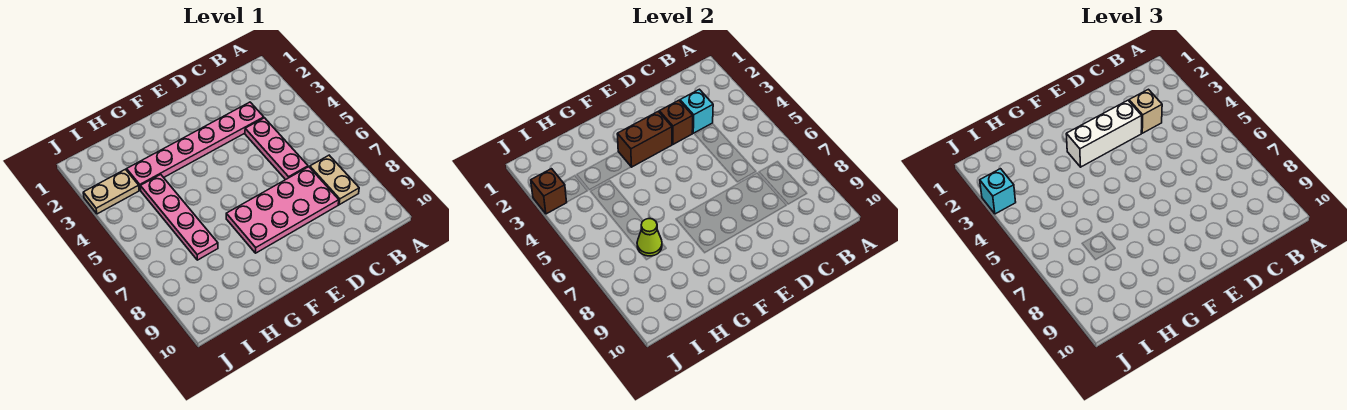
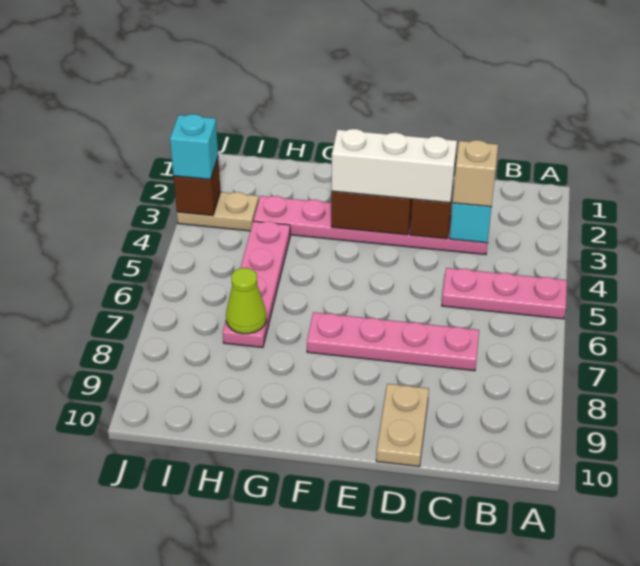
tan plate B7:B8 level 1 -> tan plate D9:D10 level 1
pink plate C4:C6 level 1 -> pink plate A5:C5 level 1
pink plate C7:F8 level 1 -> pink plate C7:F7 level 1

